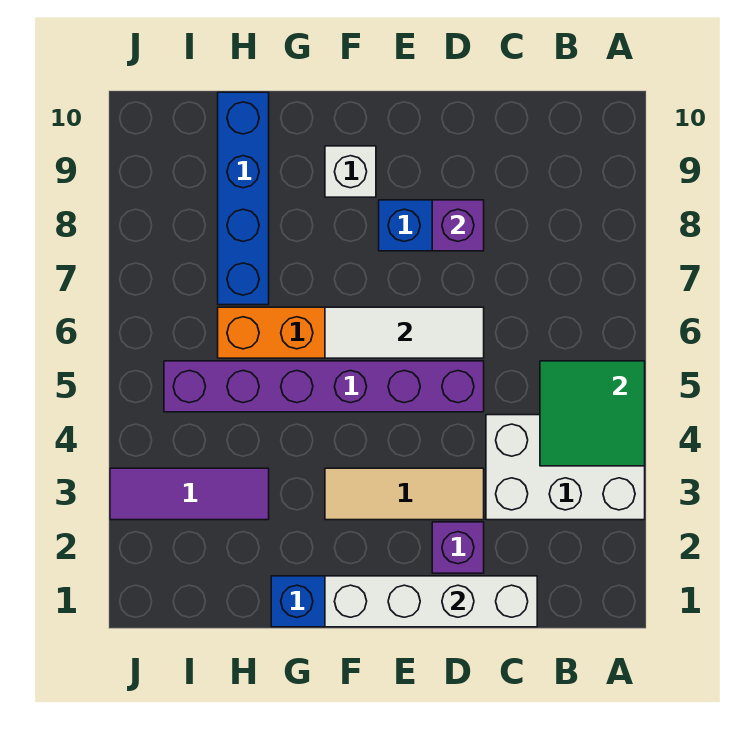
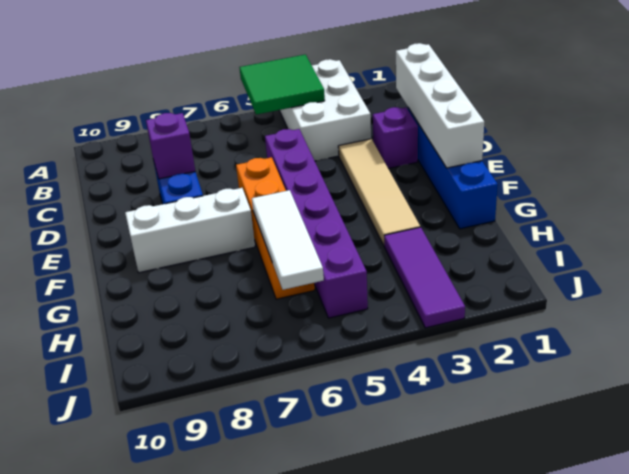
tan tile D3:F3 level 1 -> tan tile D3:G3 level 1
white tile D6:F6 level 2 -> white tile G6:I6 level 2
white brick F9 level 1 -> white brick F7:F9 level 1
blue brick H7:H10 level 1 -> none

